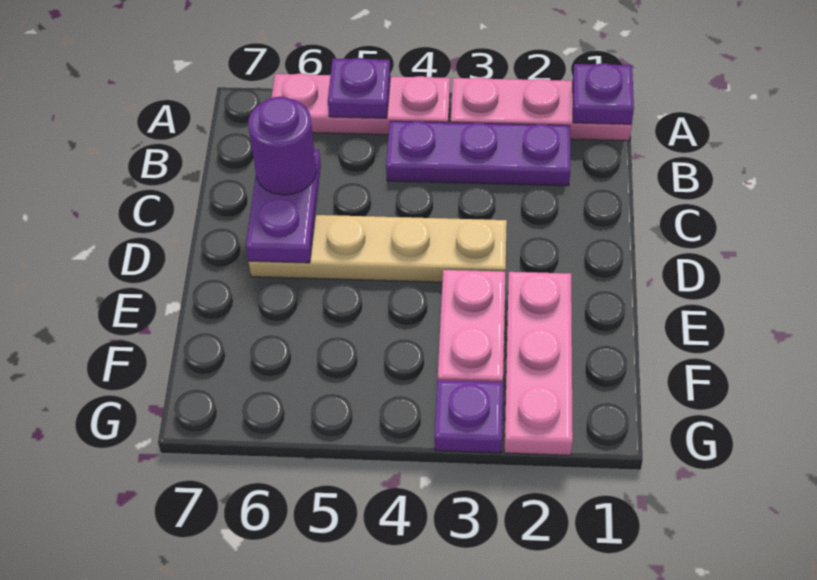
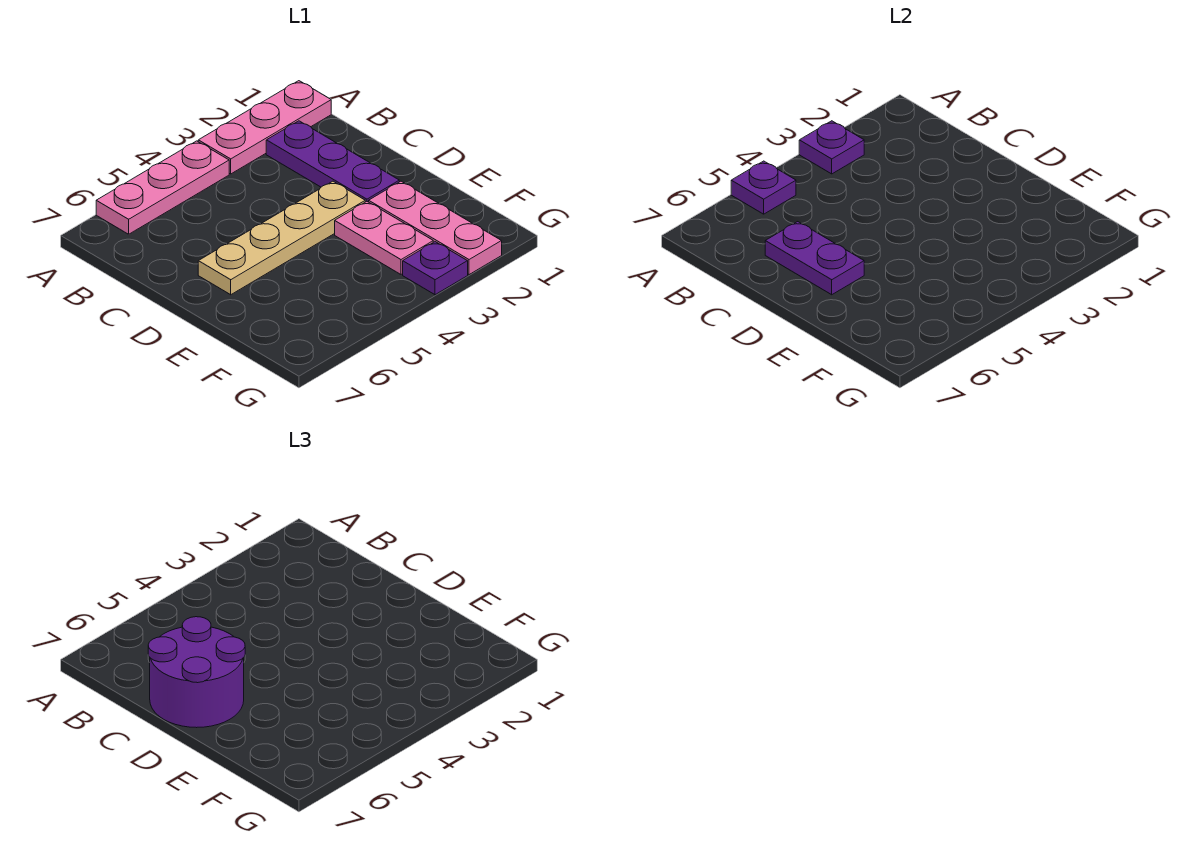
purple plate A1 level 2 -> purple plate A3 level 2
purple plate B2:B4 level 1 -> purple plate B2:D2 level 1
purple round brick C6 level 3 -> purple round brick C6:D7 level 3

